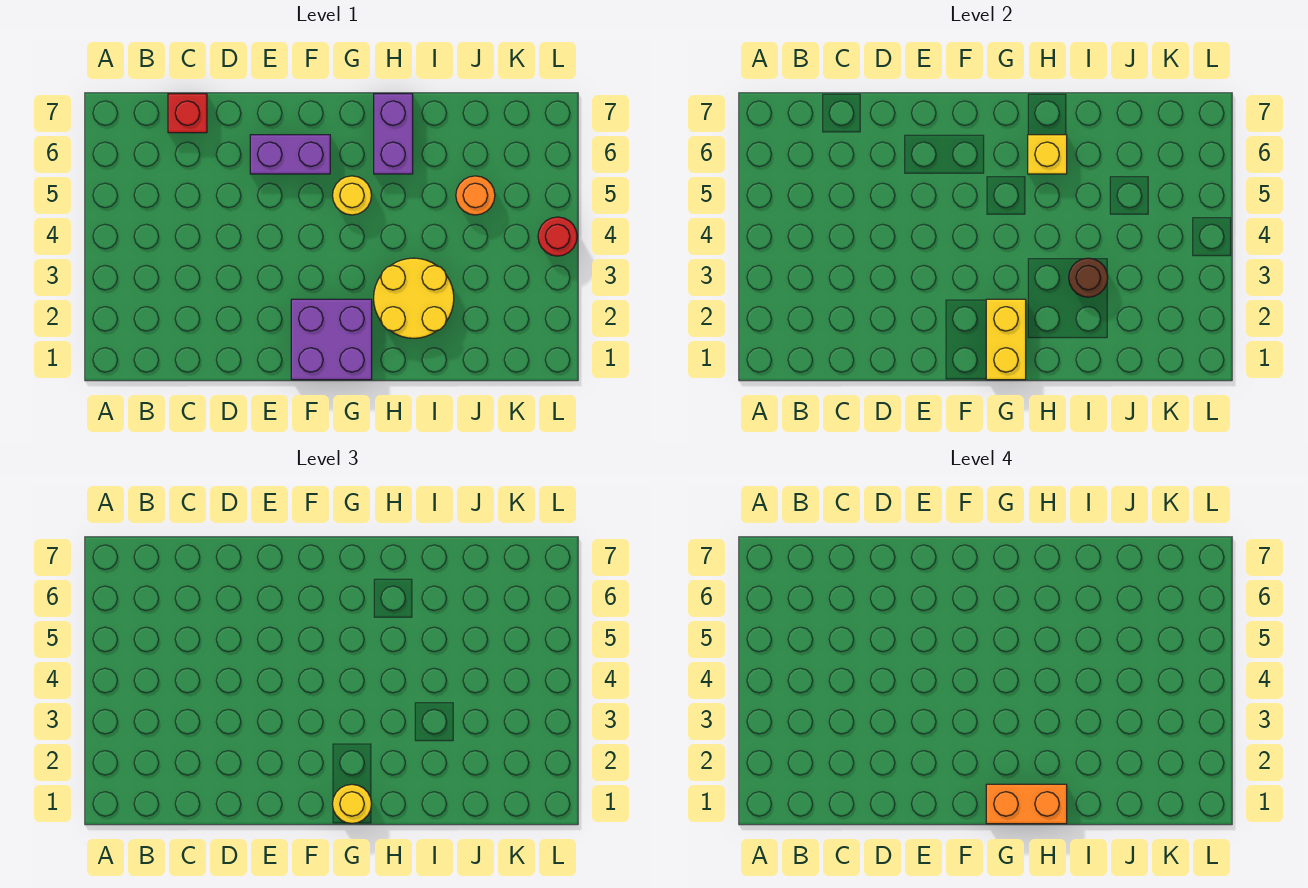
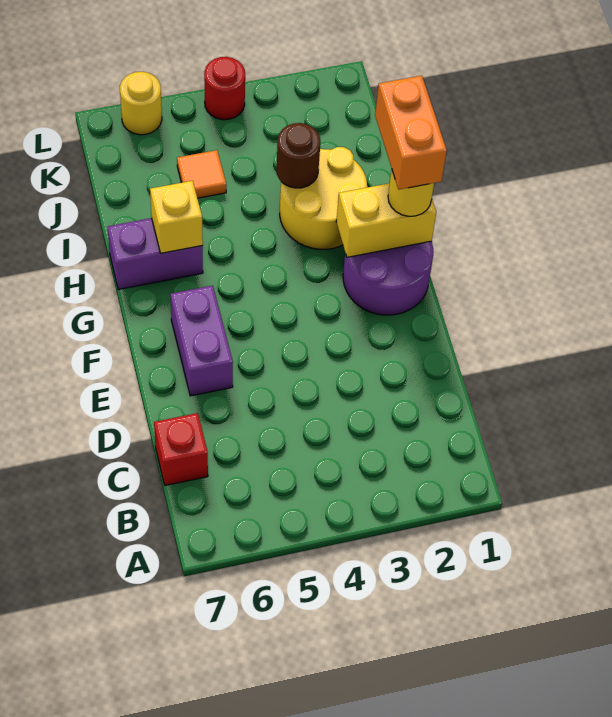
purple brick F1:G2 level 1 -> purple round brick F1:G2 level 1
yellow round brick G5 level 1 -> yellow round brick L6 level 1
orange round brick J5 level 1 -> orange tile J5 level 1

